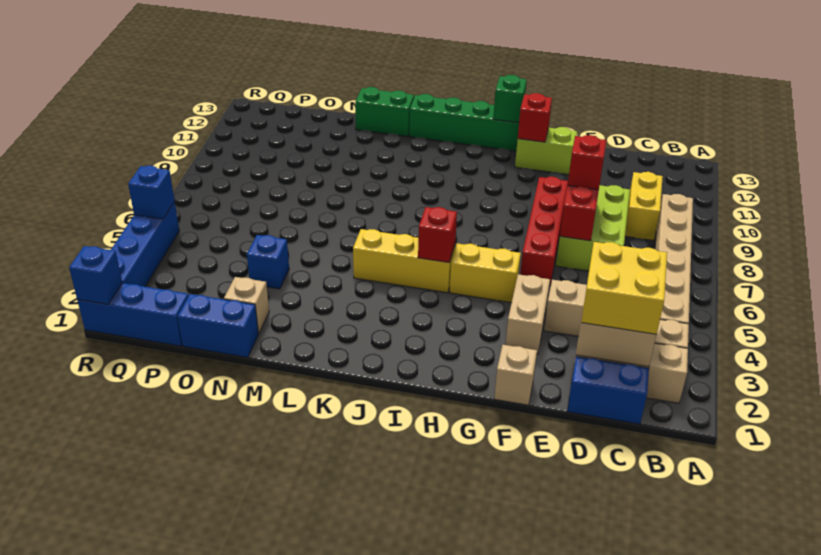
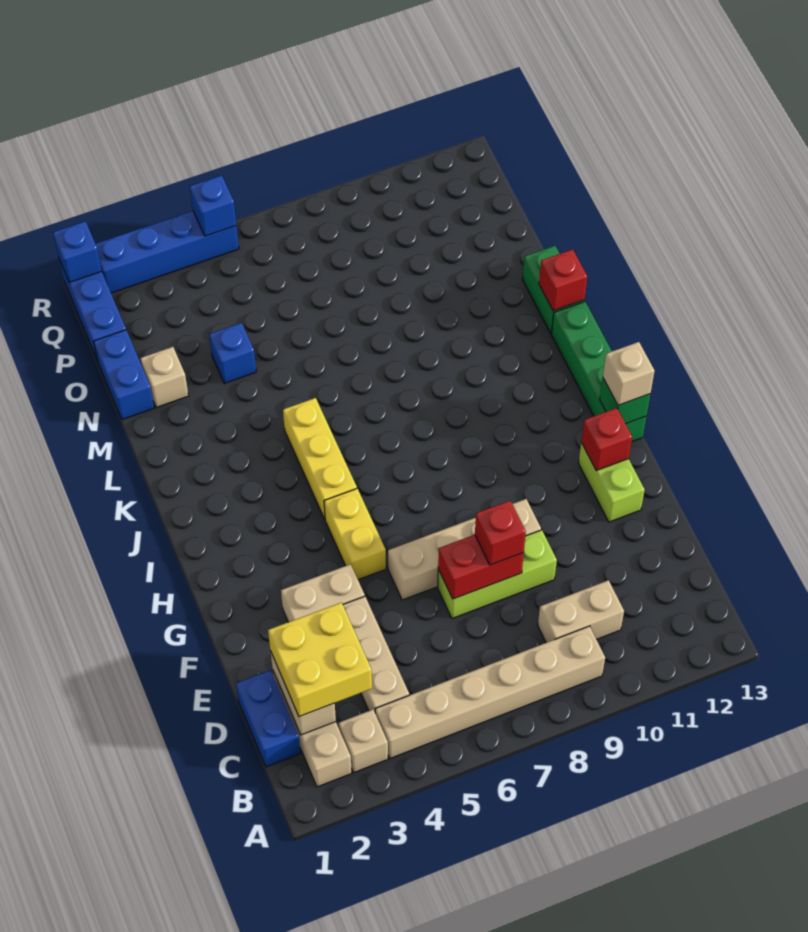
yellow brick C9:C10 level 1 -> tan brick C9:C10 level 1
lime brick D7:E9 level 1 -> lime brick E7:E9 level 1
tan brick F1 level 1 -> tan brick H13 level 3
red brick F6:F9 level 1 -> tan brick F6:F9 level 1
red brick I5 level 2 -> red brick L13 level 2

